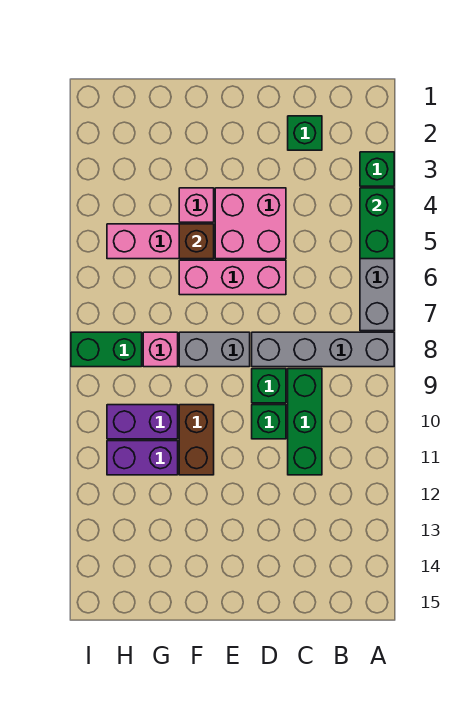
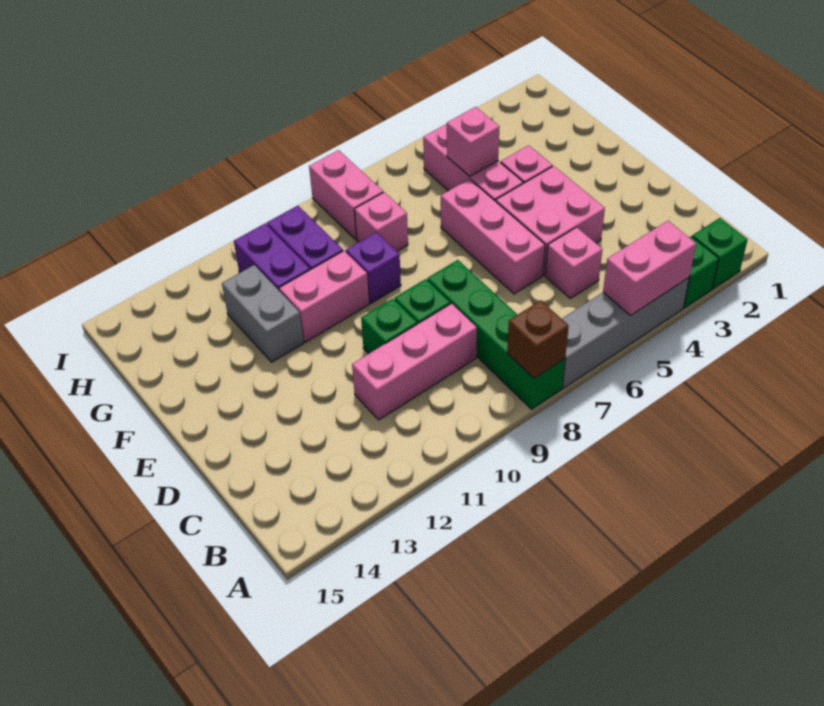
green brick A4:A5 level 2 -> pink brick A4:A5 level 2
grey brick A8:D8 level 1 -> green brick A8:D8 level 1
green brick C2 level 1 -> green brick A2 level 1
none -> pink brick C5 level 1
green brick C9:C11 level 1 -> pink brick C9:C11 level 1
grey brick E8:F8 level 1 -> grey brick F12:G12 level 1
brown brick F5 level 2 -> brown brick A8 level 2
none -> purple brick F9 level 1
brown brick F10:F11 level 1 -> pink brick F10:F11 level 1
none -> pink brick G5 level 2
green brick H8:I8 level 1 -> pink brick H8:I8 level 1

